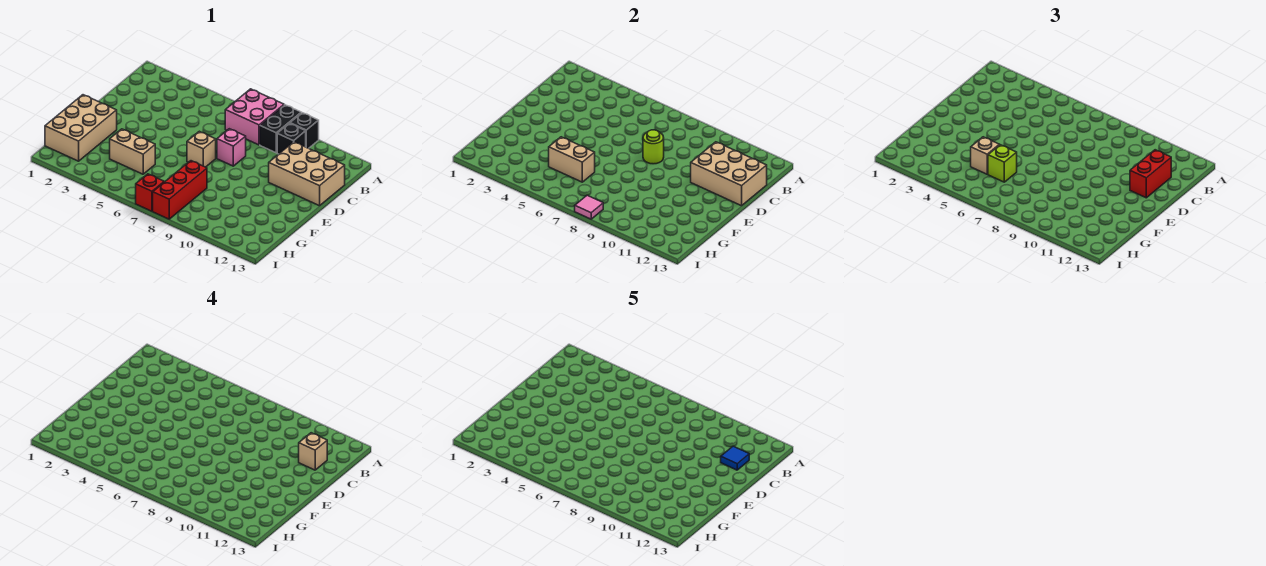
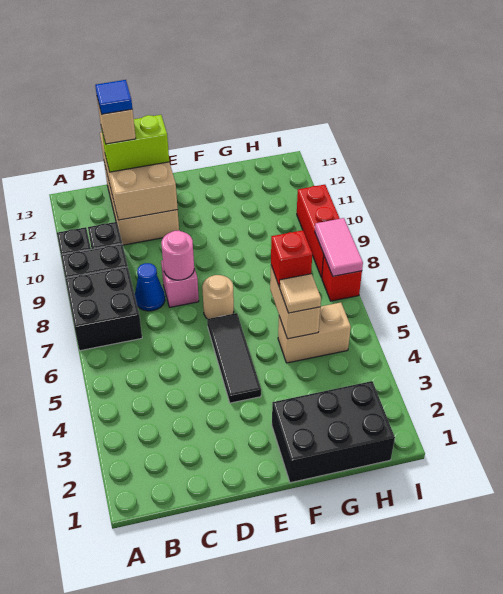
pink brick A7:B8 level 1 -> black brick A7:B8 level 1
none -> blue cone C8 level 1
red brick C12:D12 level 3 -> lime brick C12:D12 level 3
lime round brick D8 level 2 -> pink round brick D8 level 2
none -> black tile E4:E6 level 1
tan brick E7 level 1 -> tan round brick E7 level 1
tan brick F1:H2 level 1 -> black brick F1:H2 level 1
tan brick G4:G5 level 1 -> tan brick G5:H5 level 1
tan brick G5 level 3 -> tan tile G5 level 3
lime brick G6 level 3 -> red brick G6 level 3
red brick G8:I8 level 1 -> red brick I8:I10 level 1
pink tile I8 level 2 -> pink tile I7:I8 level 2

